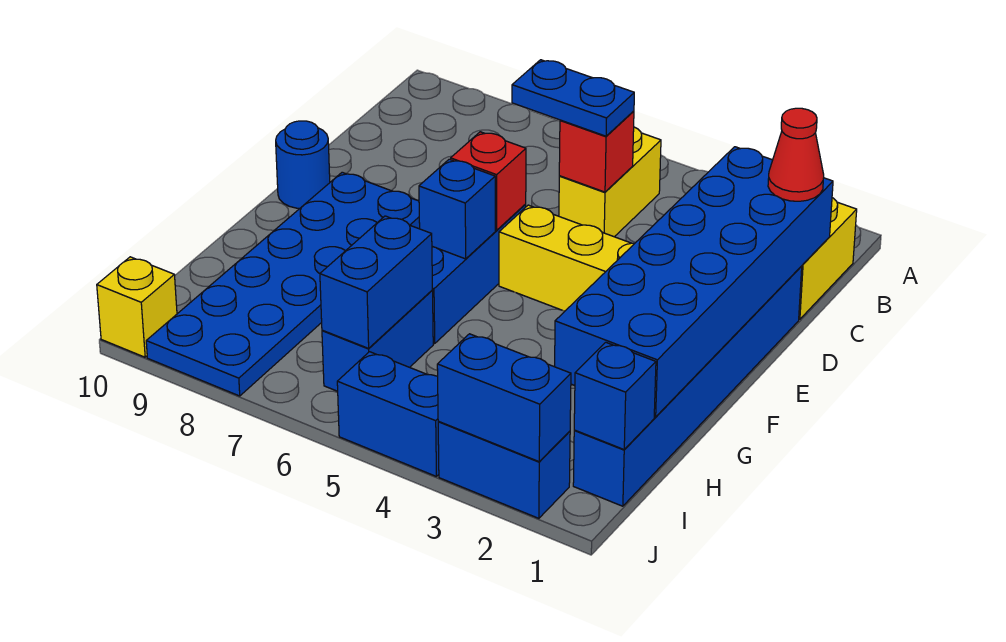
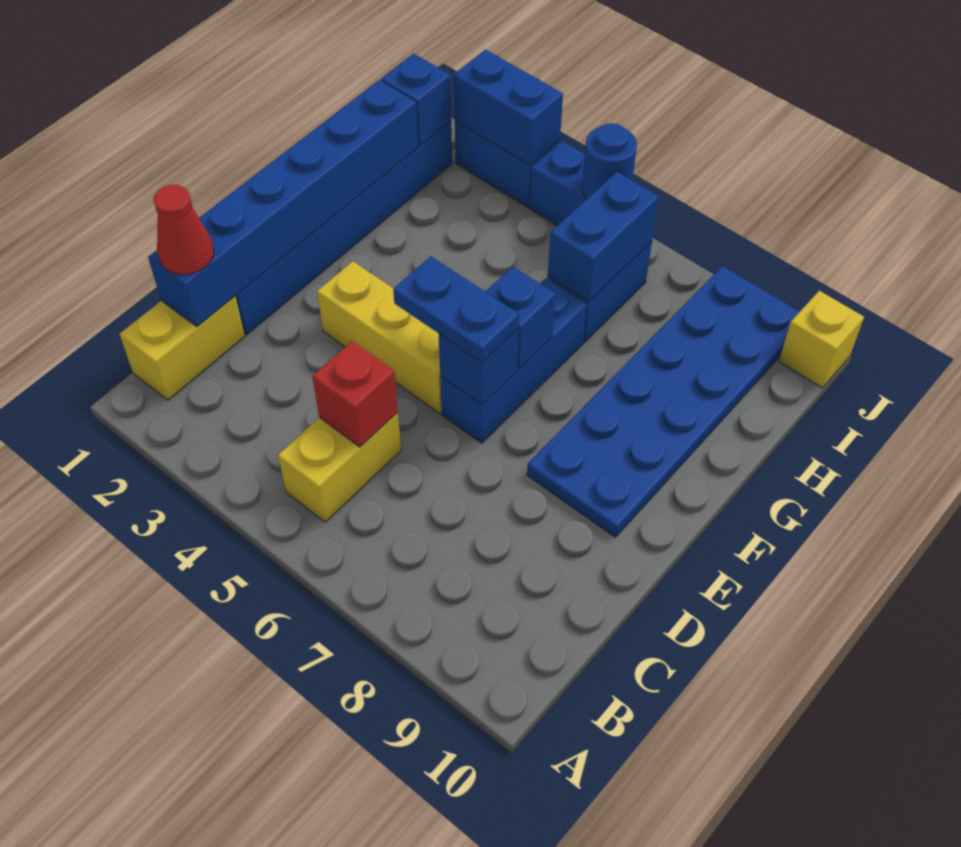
blue brick C1:H2 level 2 -> blue brick C1:H1 level 2
blue plate C5:C6 level 3 -> blue plate E5:E6 level 3
red brick E6 level 2 -> blue brick E6 level 2
blue round brick E10 level 1 -> blue round brick J5 level 2

